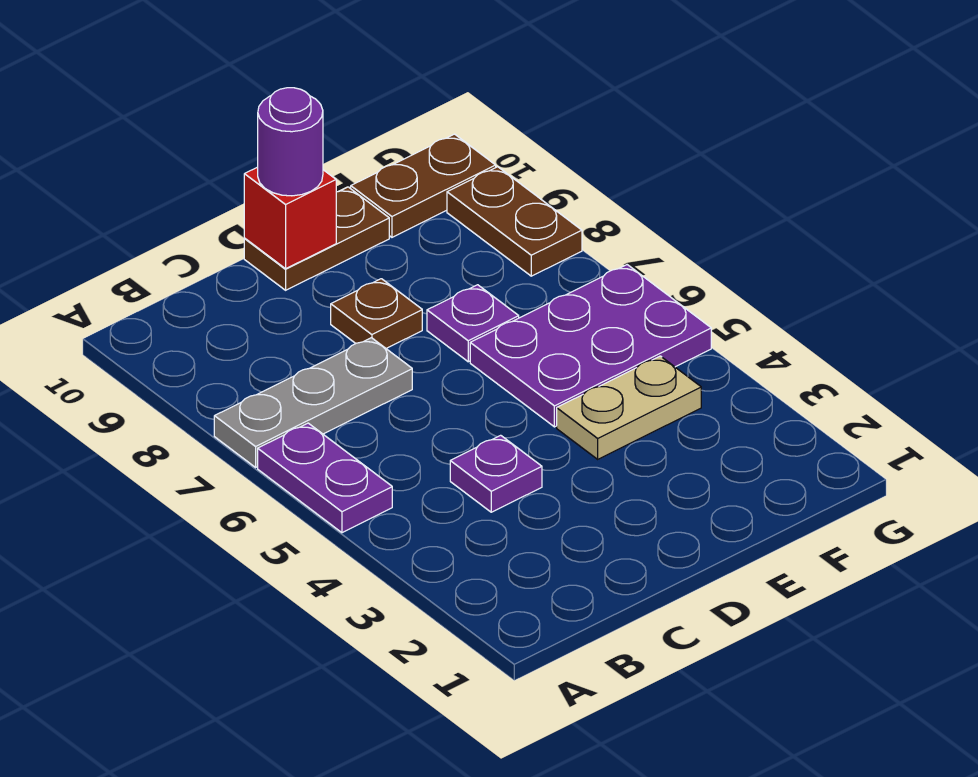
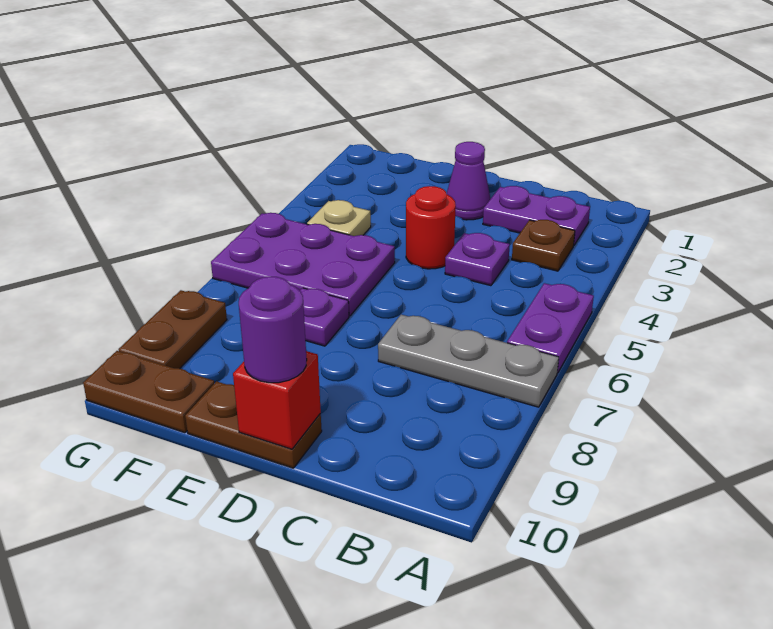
none -> purple plate B2:C2 level 1
none -> purple cone D2 level 1
none -> red round brick D4 level 1
brown plate D8 level 1 -> brown plate B3 level 1
tan plate E4:F4 level 1 -> tan plate F4 level 1

